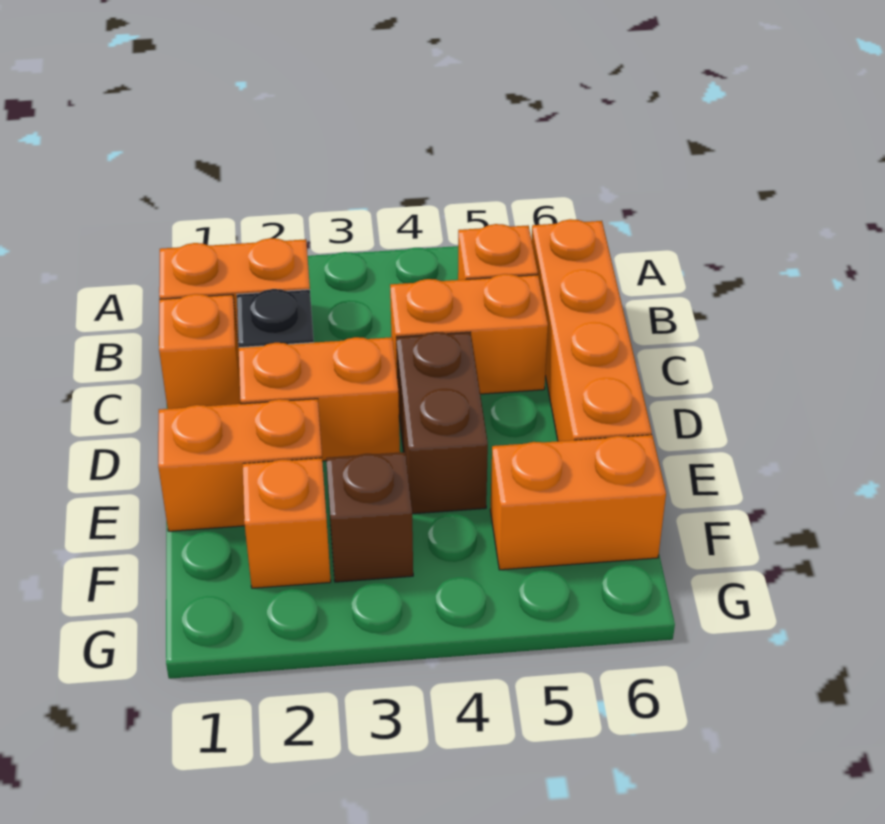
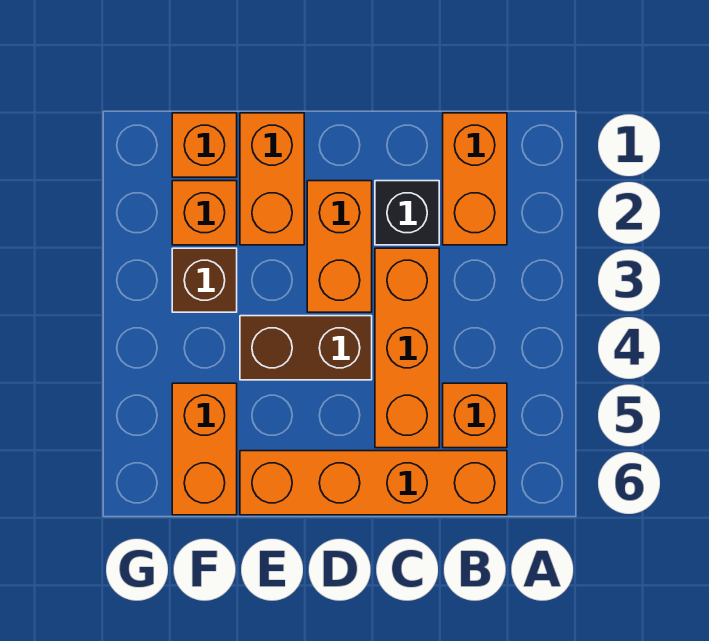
orange brick C1 level 1 -> orange brick F1 level 1
orange brick C4:C5 level 1 -> orange brick C3:C5 level 1

